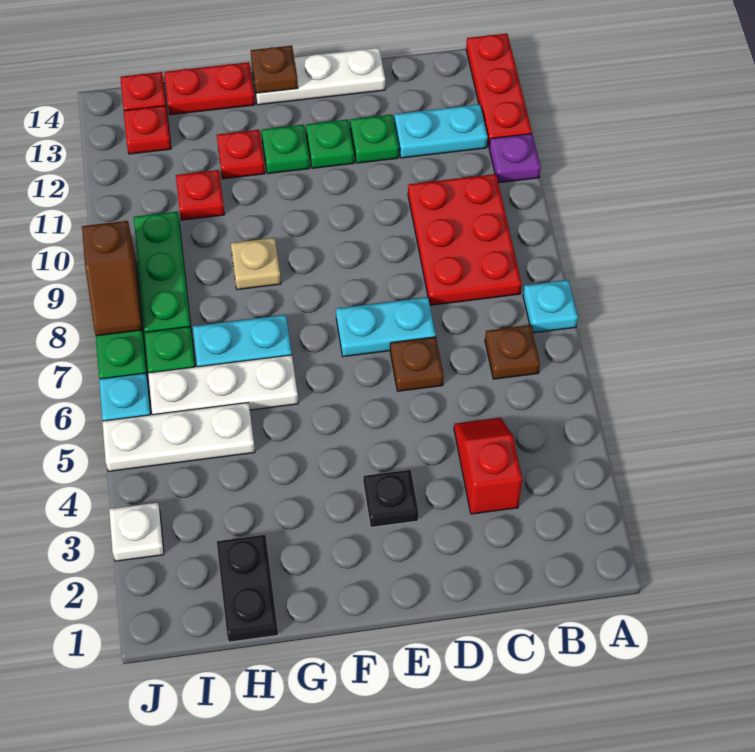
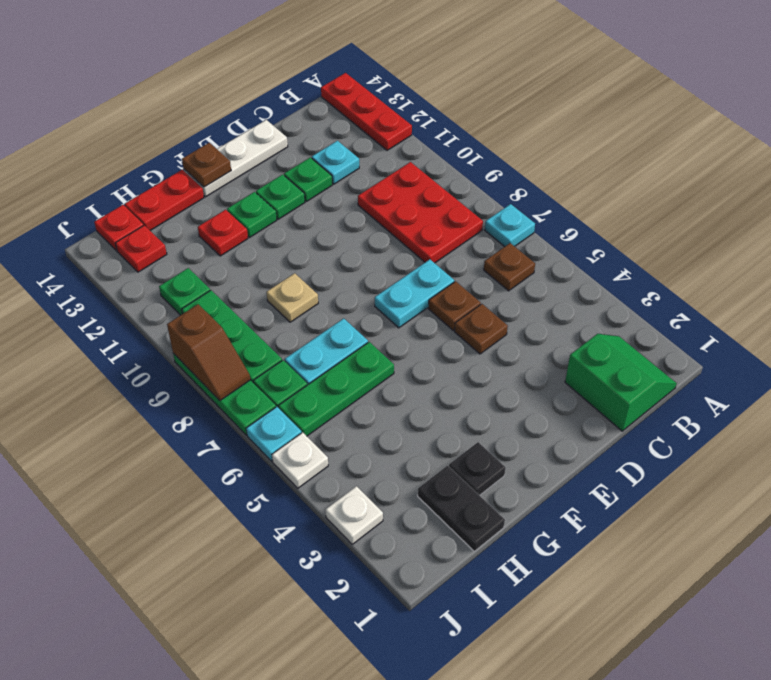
purple plate A11 level 1 -> none
none -> green slope B1:C2 level 1 top C
cyan plate B12:C12 level 1 -> cyan plate C12 level 1
red slope C3:C4 level 1 top 3 -> none
none -> brown plate D5 level 1
black plate E3 level 1 -> black plate G2 level 1
white plate G6:I6 level 1 -> green plate G6:I6 level 1
white plate H5:J5 level 1 -> white plate J5 level 1
red plate H11 level 1 -> none
none -> green plate I11 level 1

